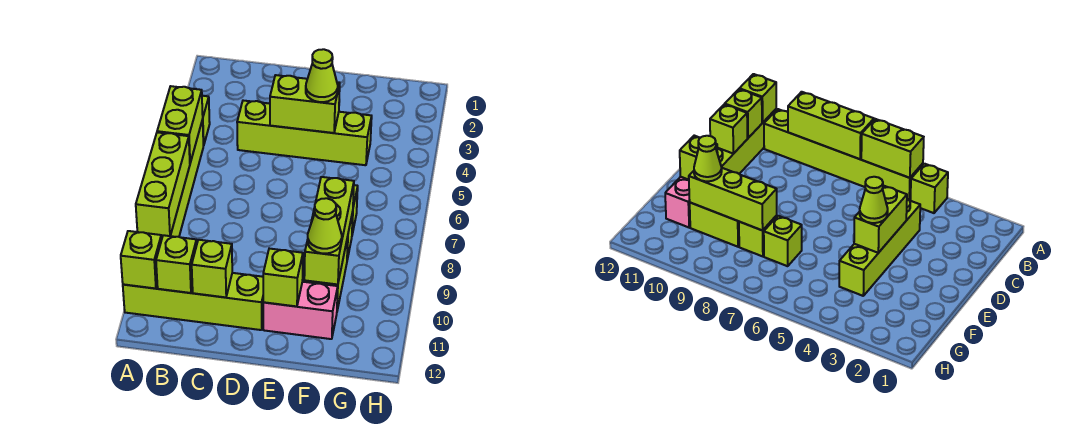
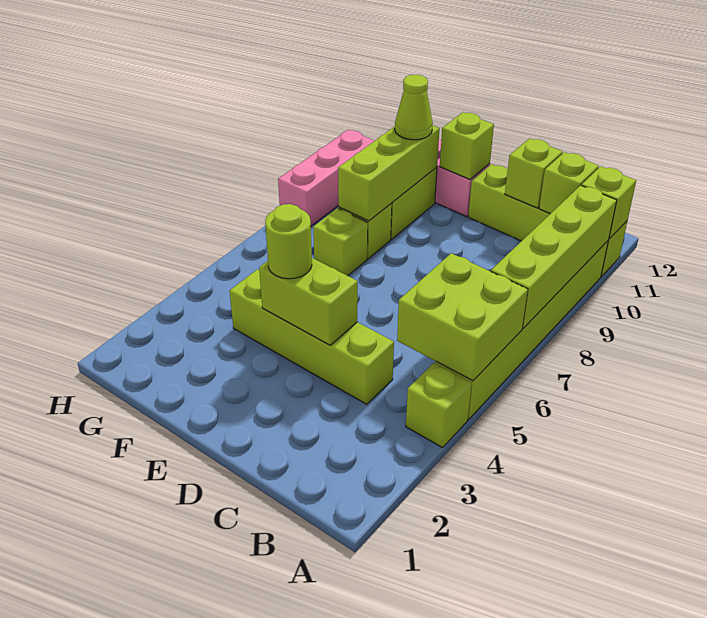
lime brick A5:A6 level 2 -> lime brick A5:B6 level 2
lime brick A7:A9 level 2 -> lime brick A7:A10 level 2
lime cone E4 level 3 -> lime round brick E4 level 3
none -> pink brick H8:H10 level 1

